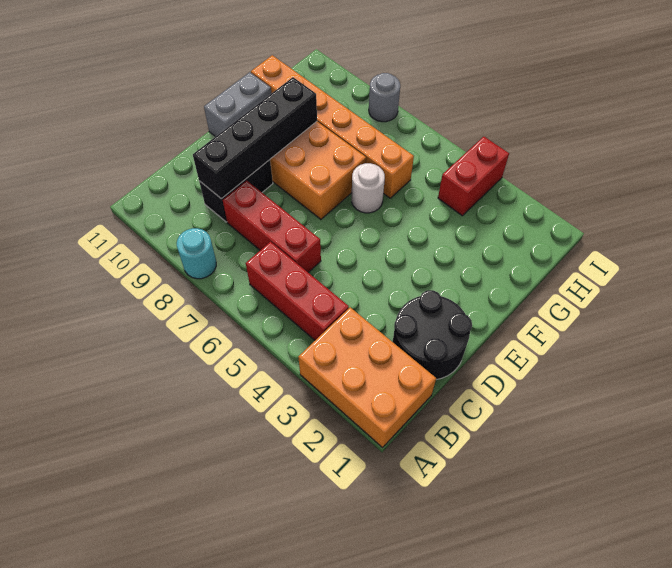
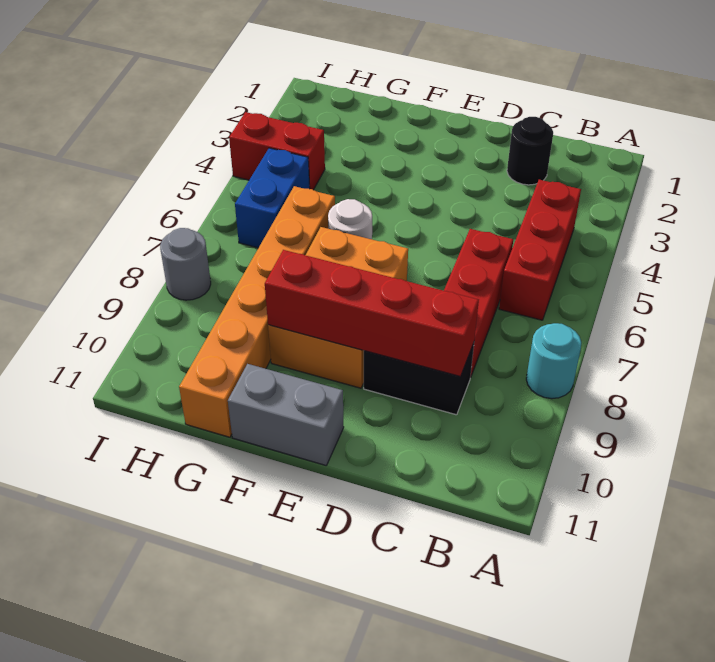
orange brick A1:B3 level 1 -> none
black round brick C1:D2 level 1 -> black round brick C2 level 1
black brick C9:F9 level 2 -> red brick C9:F9 level 2
none -> blue brick H5:H6 level 1

